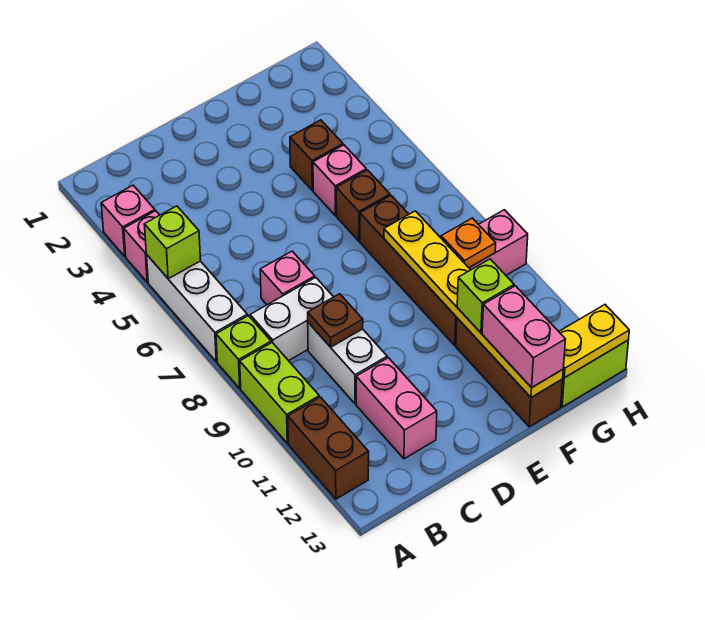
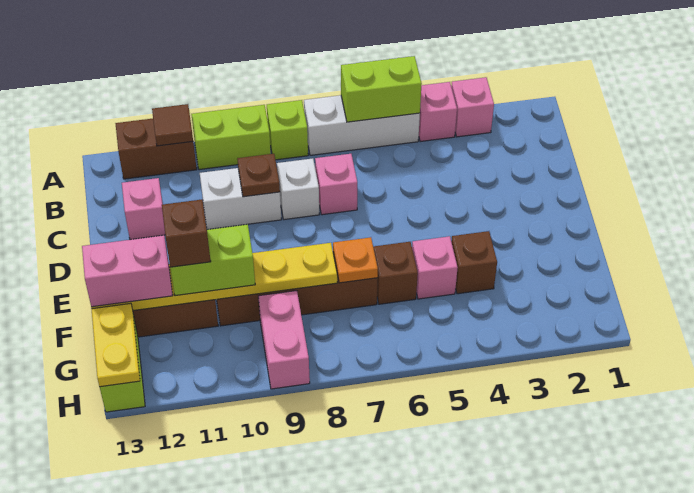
lime brick A5 level 2 -> lime brick A5:A6 level 2
none -> brown tile A11 level 2
white brick B8:C8 level 1 -> white brick C8 level 1
pink brick C11:C12 level 1 -> pink brick C12 level 1
lime brick F11 level 3 -> lime brick F10:F11 level 3
none -> brown brick F11 level 4
orange plate G9 level 2 -> orange plate F7 level 2

